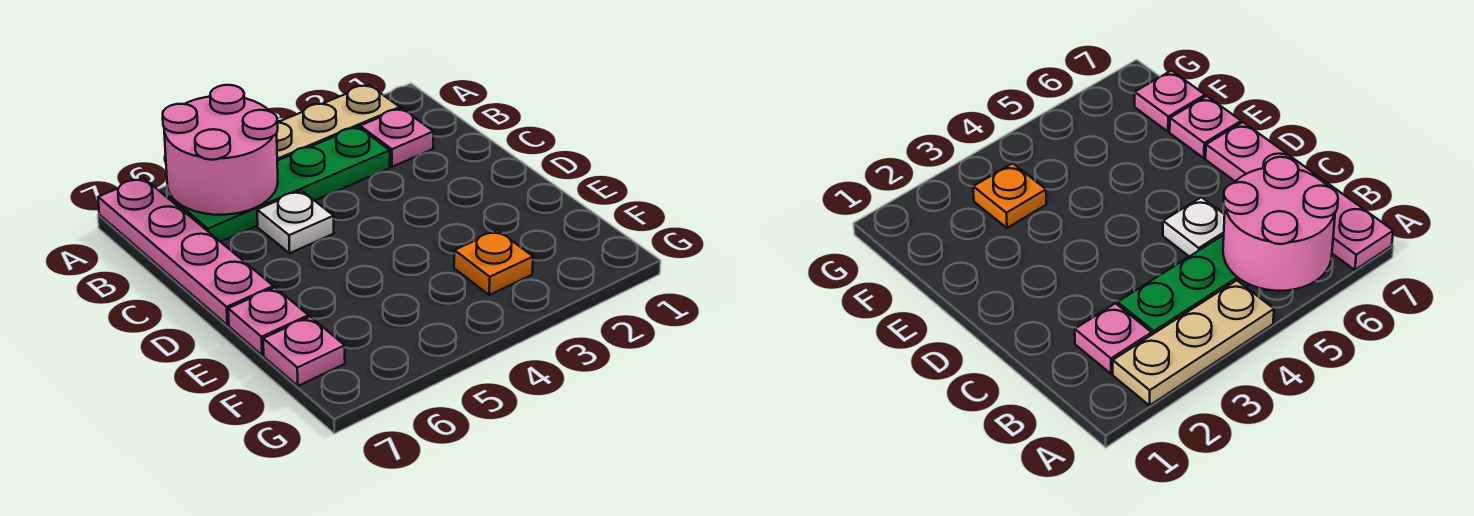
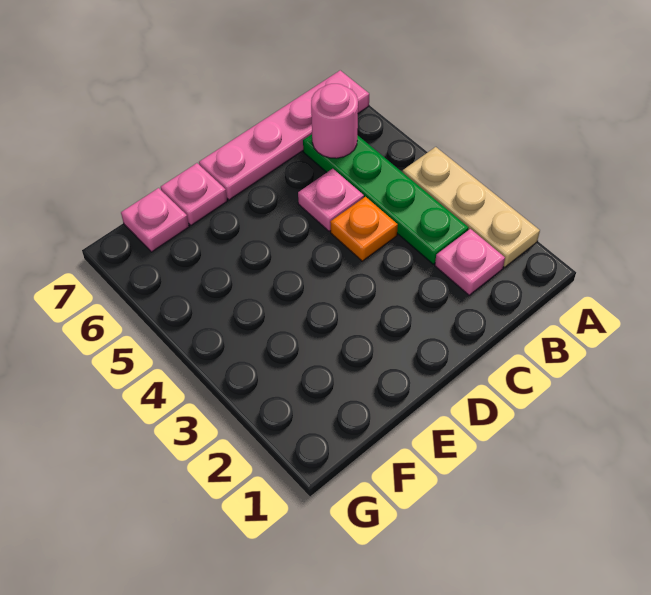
pink round brick A5:B6 level 2 -> pink round brick B6 level 2
white plate C5 level 1 -> pink plate C5 level 1
orange plate F3 level 1 -> orange plate C4 level 1

